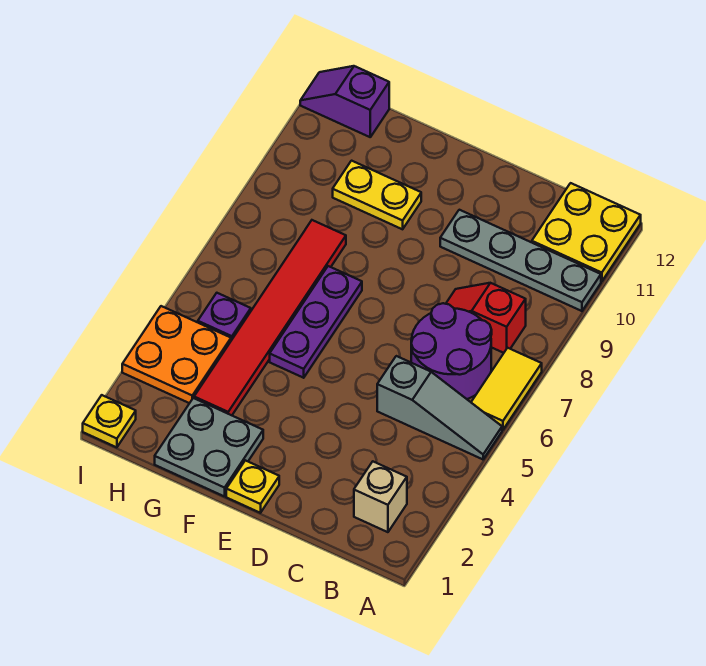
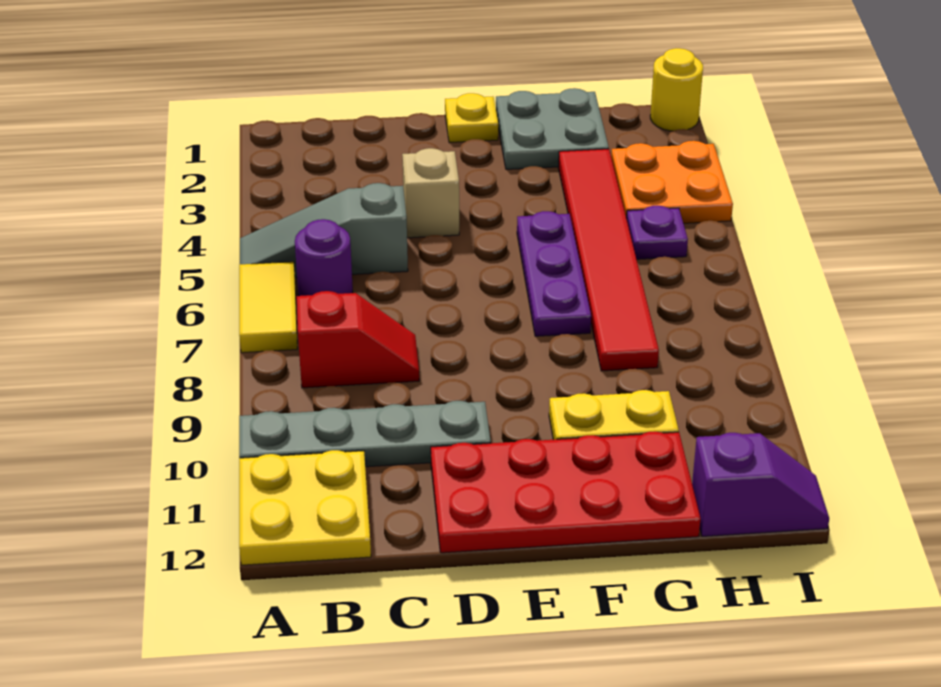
tan brick B2 level 1 -> tan brick D4 level 1
purple round brick B6:C7 level 1 -> purple round brick B6 level 1
none -> red plate D11:G12 level 1
yellow plate I1 level 1 -> yellow round brick I1 level 1

